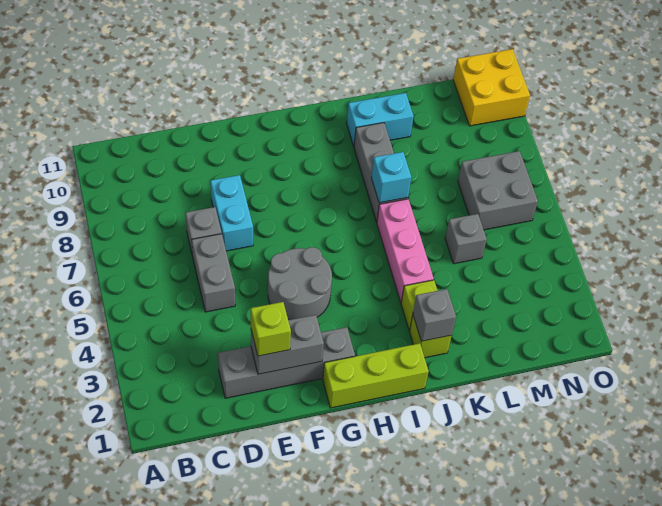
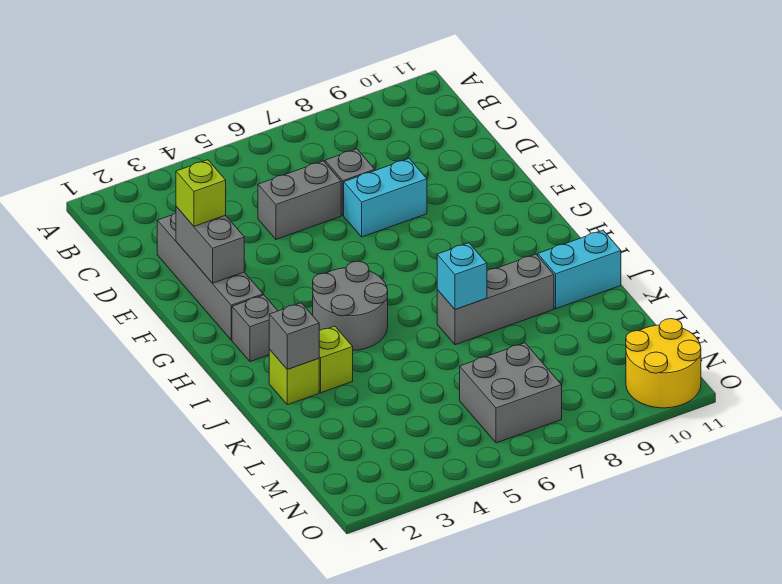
grey round brick F4:G5 level 1 -> grey round brick H4:I5 level 1
lime brick G1:I1 level 1 -> none
pink brick J4:J6 level 1 -> none
cyan brick J10:K10 level 1 -> cyan brick J10:J11 level 1
grey brick L5 level 1 -> grey brick H2 level 1
yellow brick N10:O11 level 1 -> yellow round brick N10:O11 level 1

